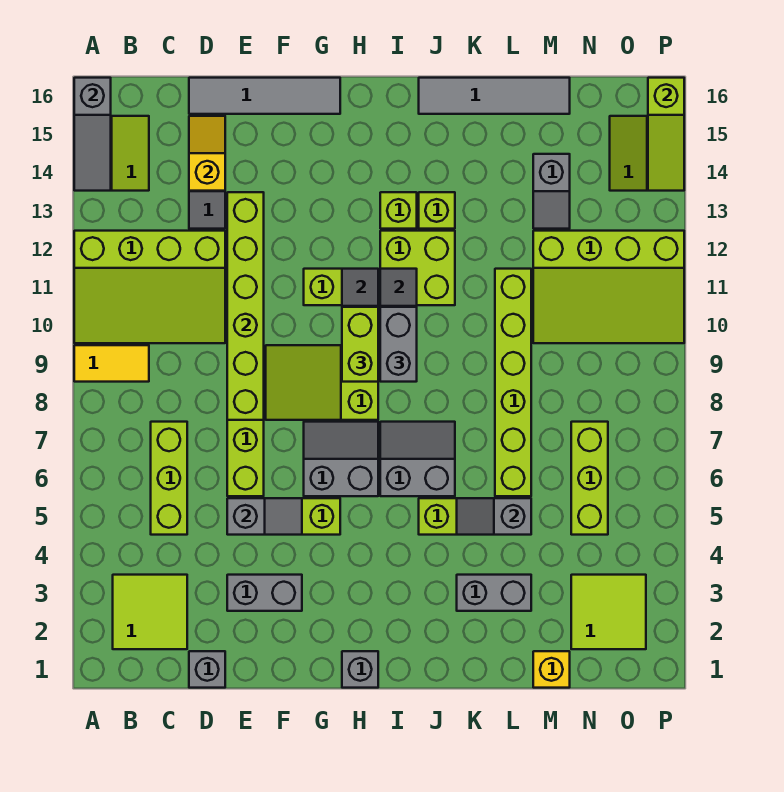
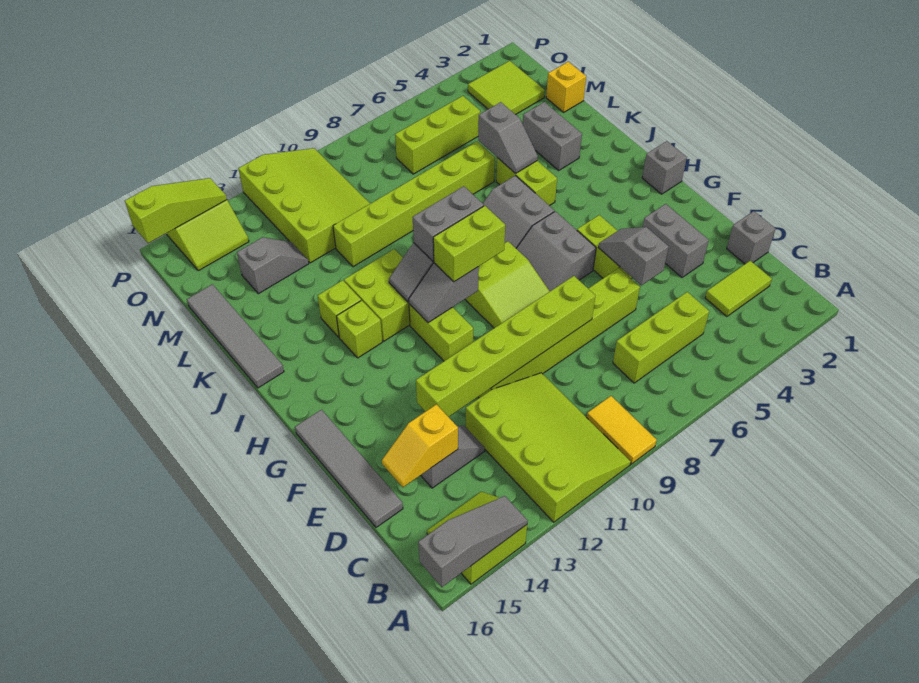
lime tile B2:C3 level 1 -> lime tile C2:C3 level 1

